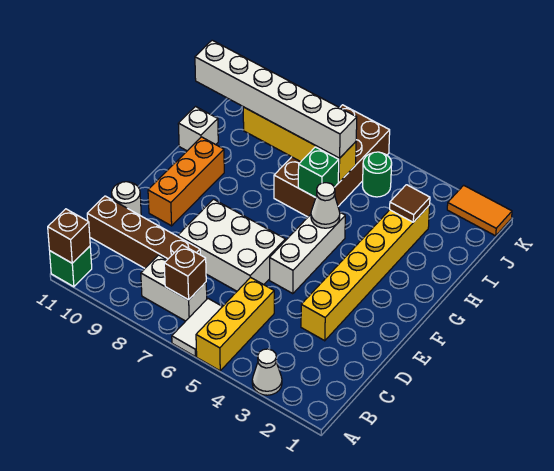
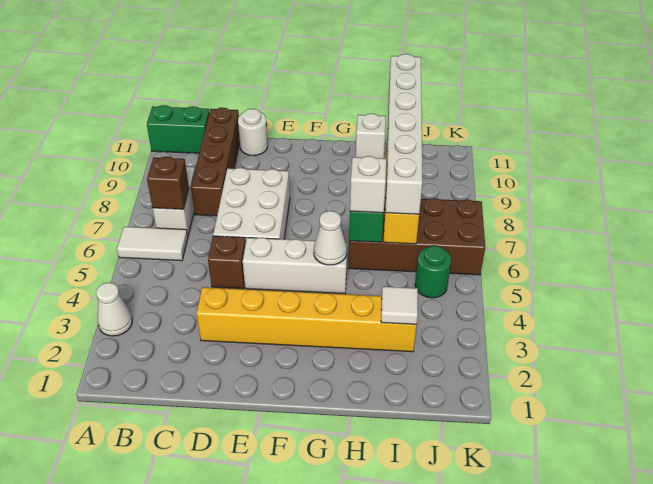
yellow brick A5:C5 level 1 -> none
green brick A11 level 1 -> green brick A11:B11 level 1
brown brick A11 level 2 -> brown brick D5 level 1
orange brick E10:G10 level 1 -> none
none -> white brick H6 level 3
brown tile I3 level 2 -> white tile I3 level 2
orange tile K1:K2 level 1 -> none

